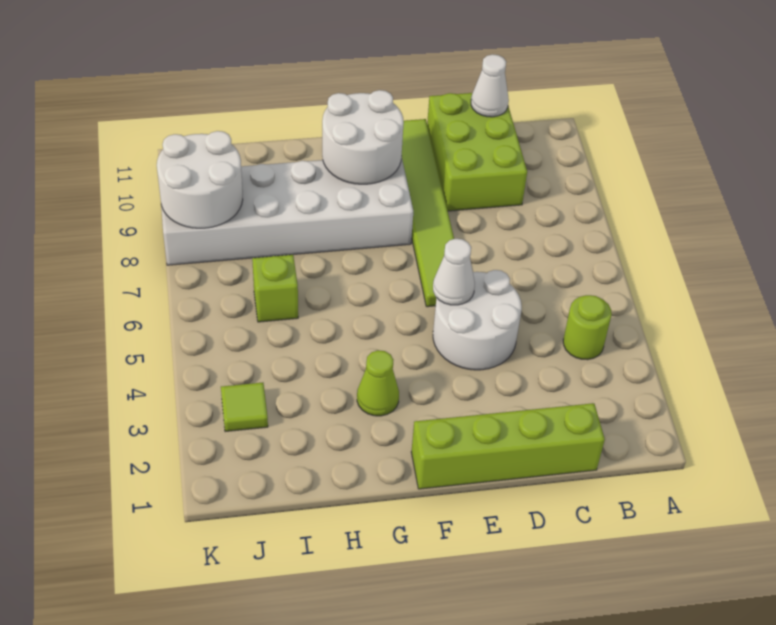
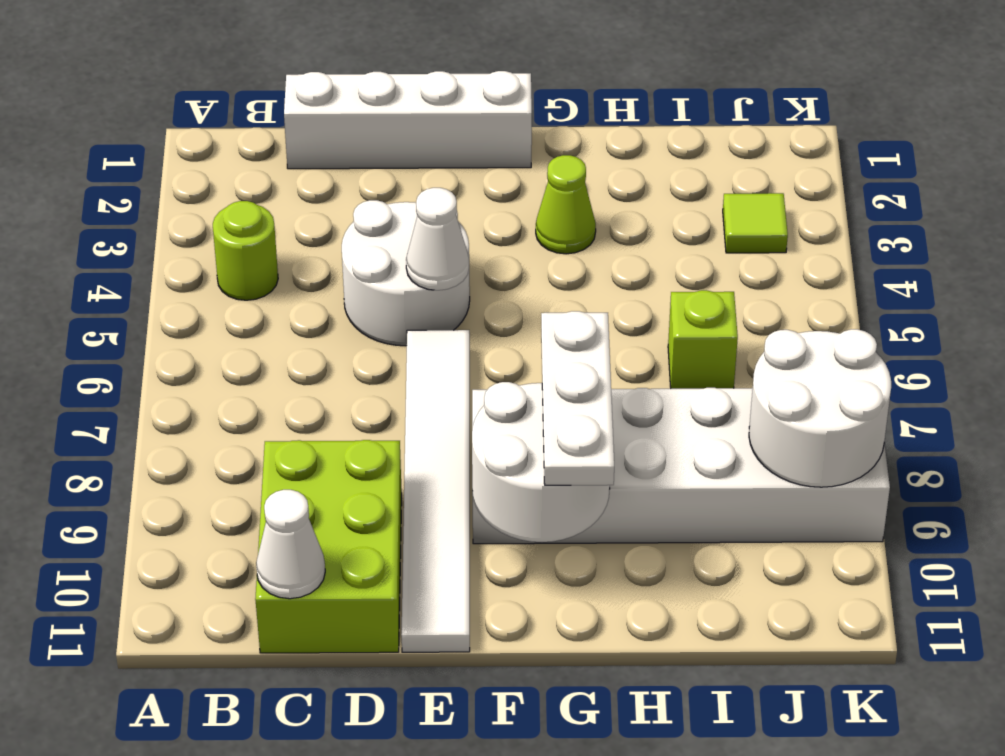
lime brick C1:F1 level 1 -> white brick C1:F1 level 1
lime tile E6:E11 level 1 -> white tile E6:E11 level 1
none -> white plate G8:G10 level 3

